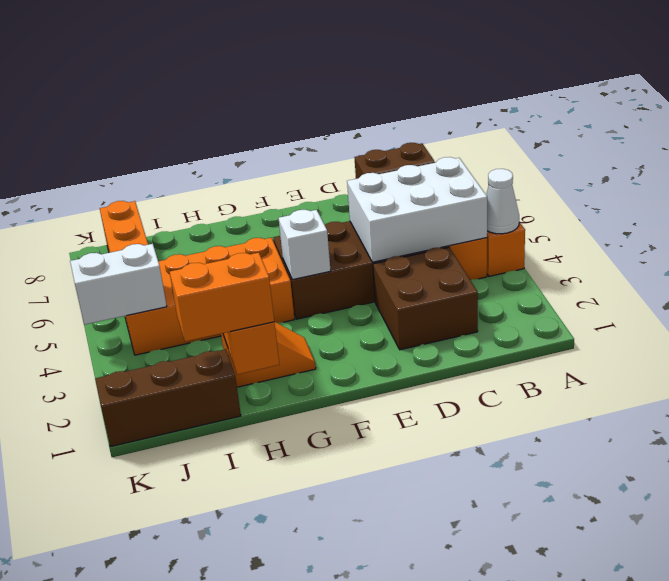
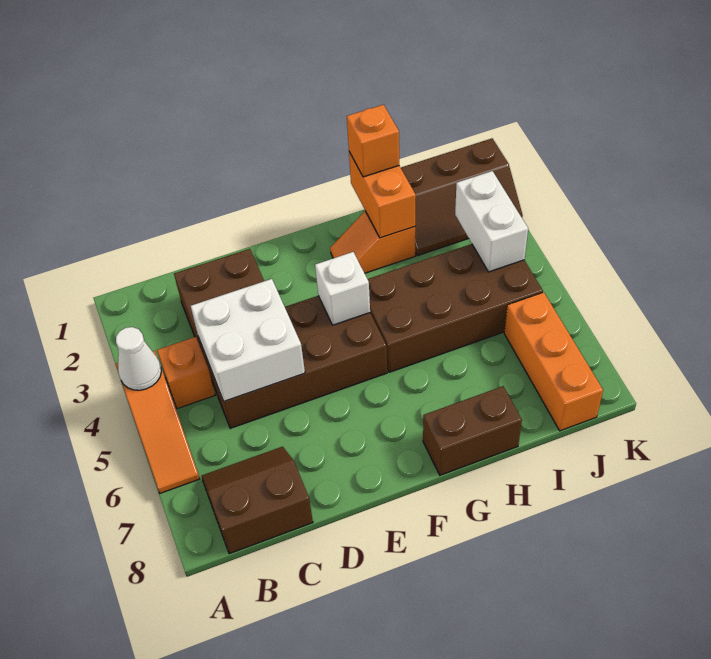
white brick B4:D5 level 2 -> white brick C4:D5 level 2
orange brick G4:J5 level 1 -> brown brick G4:J5 level 1
none -> brown brick G8:H8 level 1
orange brick H1:I1 level 3 -> orange brick H1 level 3
white brick J4:K4 level 2 -> white brick J3:J4 level 2

